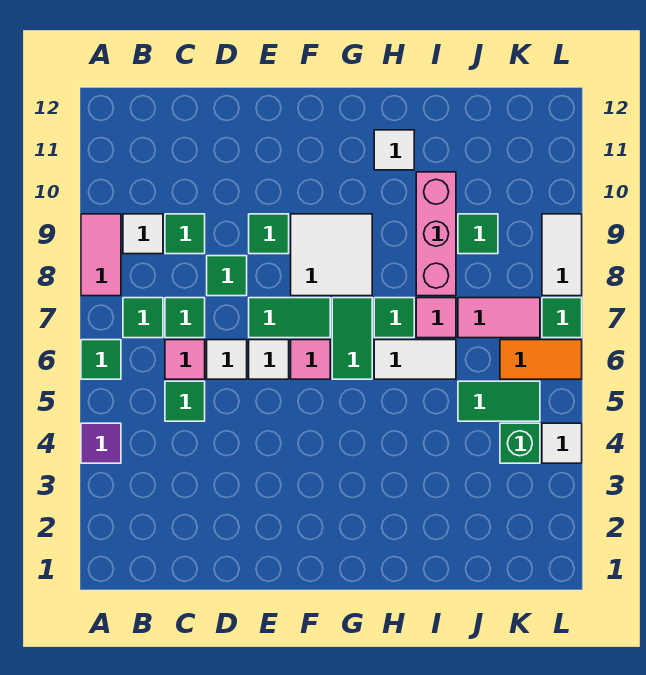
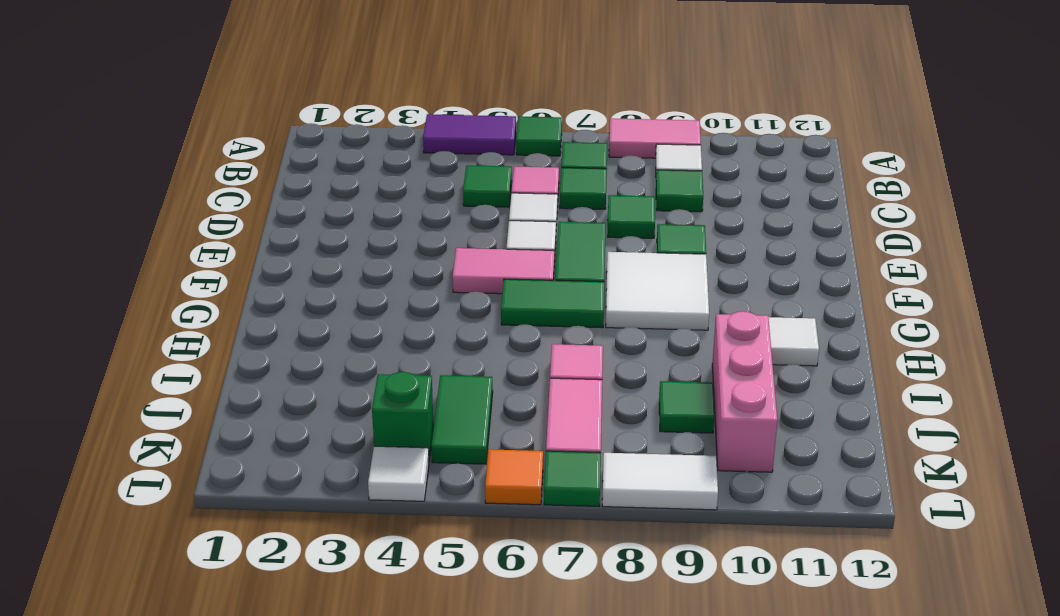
purple tile A4 level 1 -> purple tile A4:A5 level 1
pink tile F6 level 1 -> pink tile F5:F6 level 1
white tile H6:I6 level 1 -> none
green tile H7 level 1 -> none
pink brick I8:I10 level 1 -> pink brick I10:K10 level 1
orange tile K6:L6 level 1 -> orange tile L6 level 1

